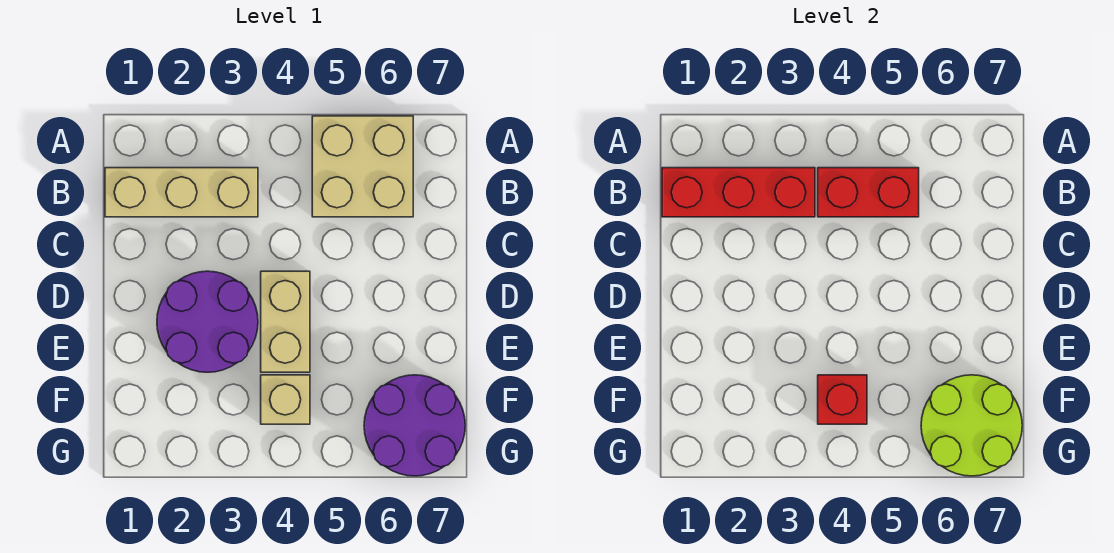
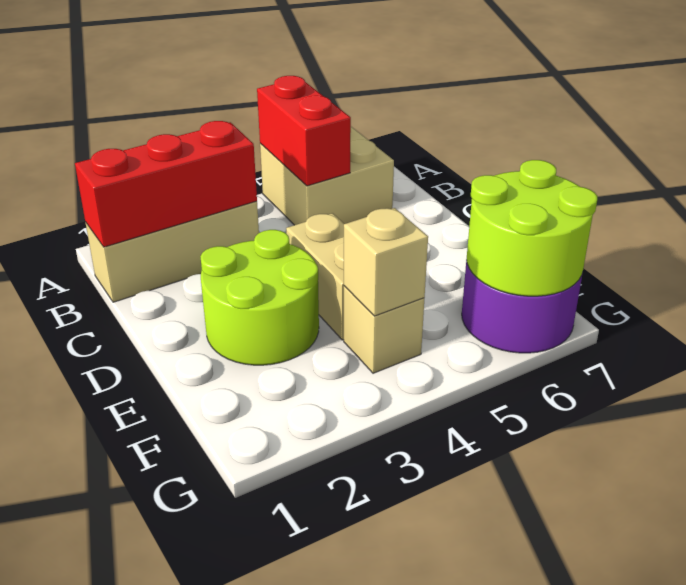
red brick B4:B5 level 2 -> red brick A5:B5 level 2
purple round brick D2:E3 level 1 -> lime round brick D2:E3 level 1
red brick F4 level 2 -> tan brick F4 level 2

